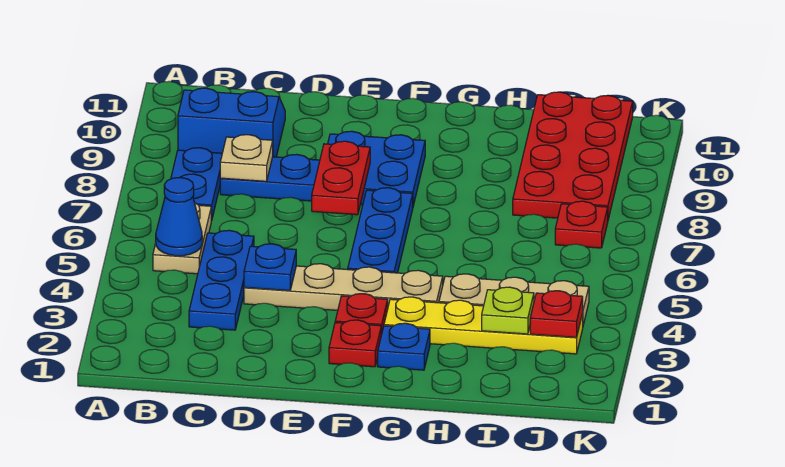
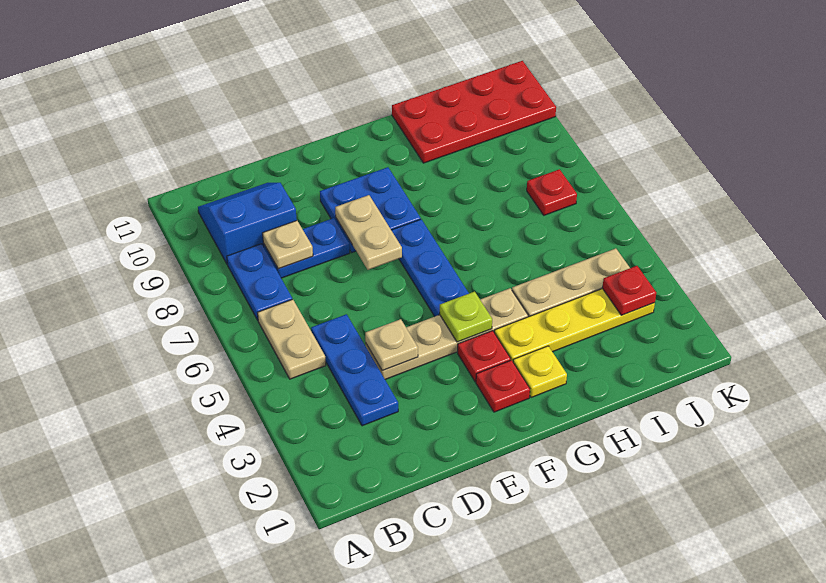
blue cone B5 level 2 -> none
blue plate D4 level 2 -> tan plate D4 level 2
red plate E7:E8 level 2 -> tan plate E7:E8 level 2
blue plate G2 level 1 -> yellow plate G2 level 1
lime plate I3 level 2 -> lime plate F4 level 2
red plate I8:J11 level 1 -> red plate H10:K11 level 1

